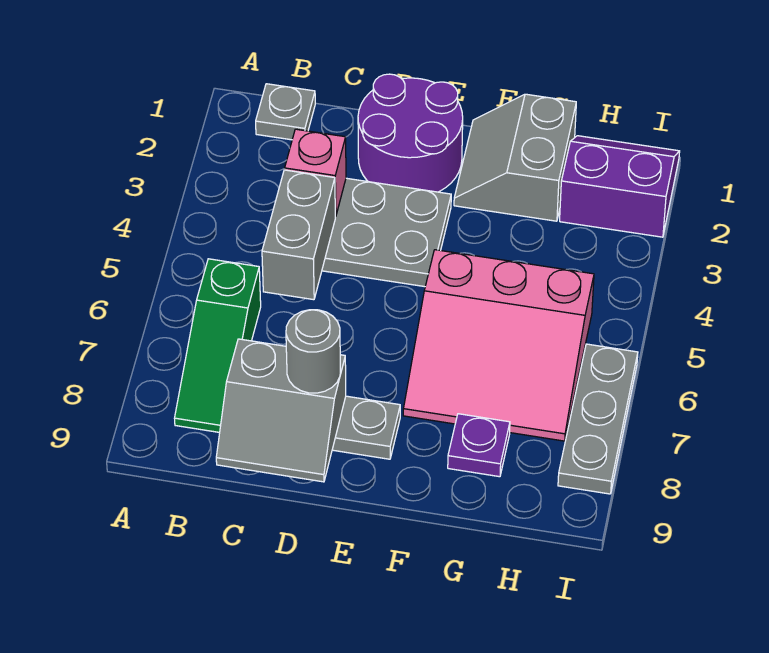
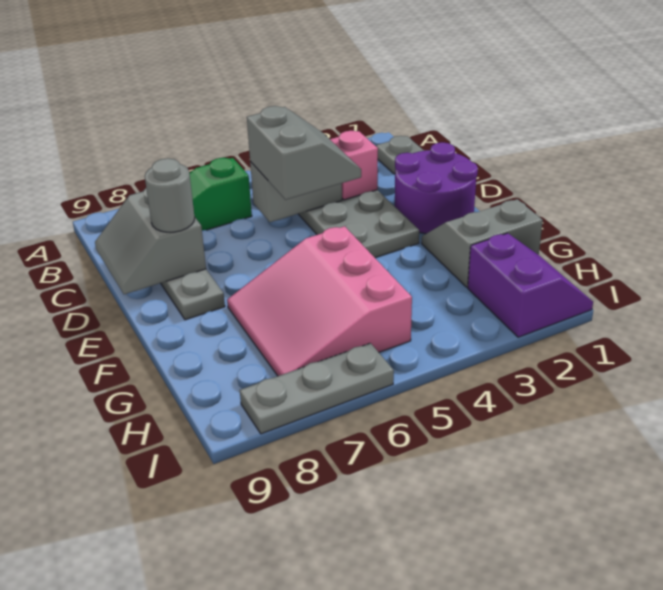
none -> grey slope C4:D5 level 3 top 5
purple plate G8 level 1 -> none

